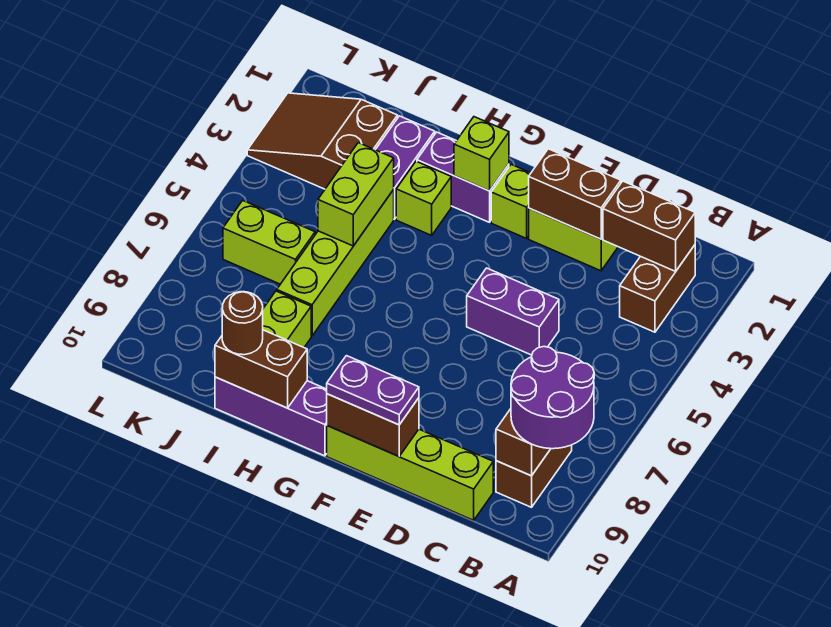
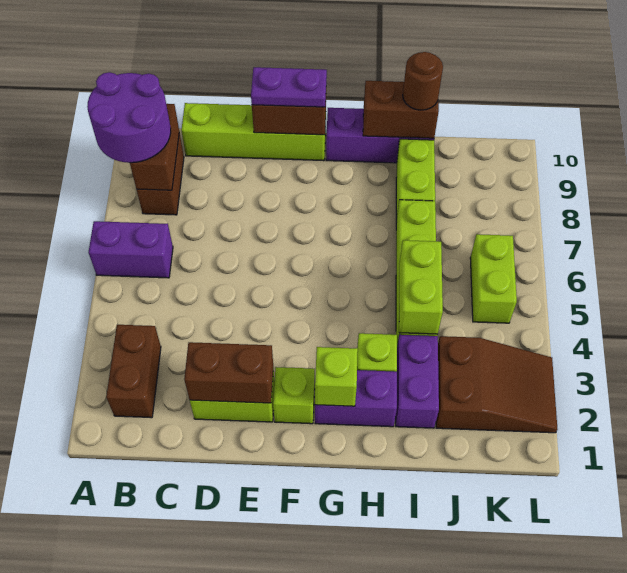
brown brick B2:C2 level 2 -> none
purple brick D5:E5 level 1 -> purple brick A6:B6 level 1
lime brick J6:K6 level 1 -> lime brick K5:K6 level 1

